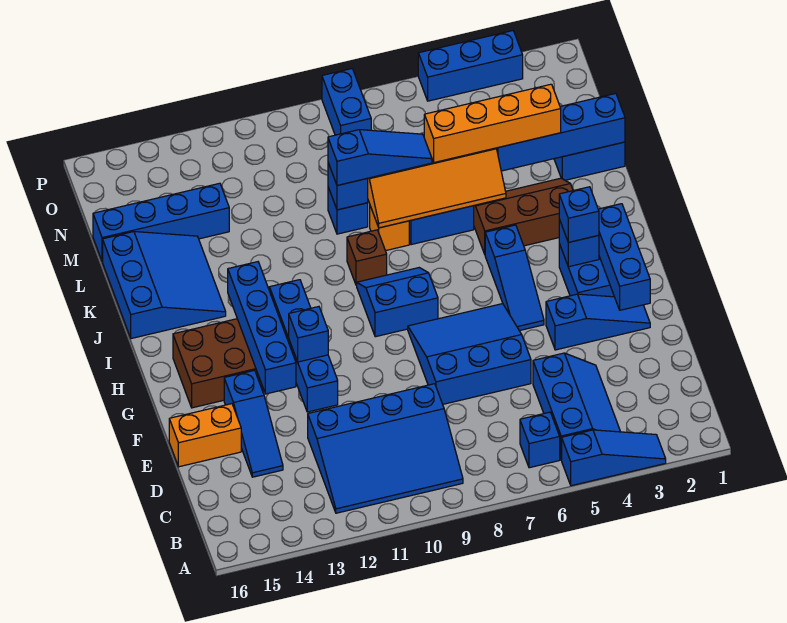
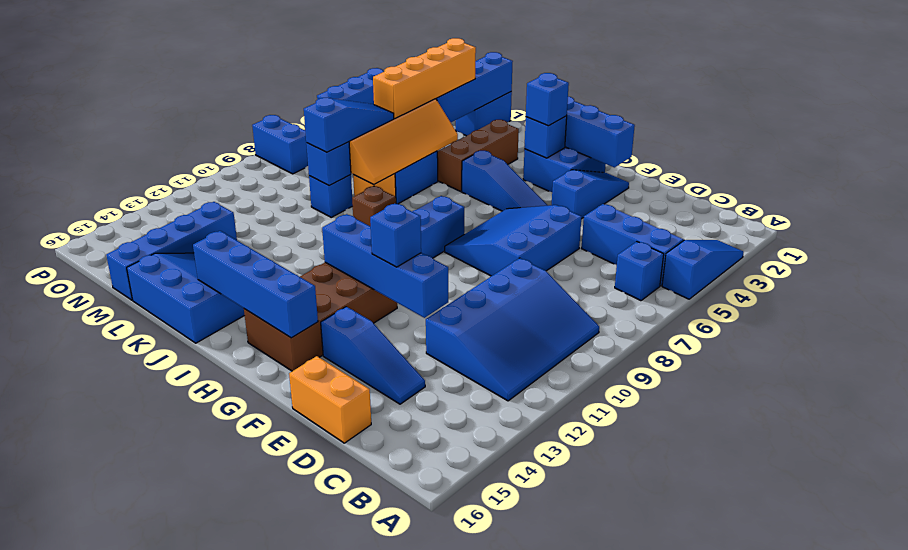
orange brick E15:E16 level 1 -> orange brick D16:E16 level 1
blue brick F13:I13 level 2 -> blue brick G15:J15 level 2

